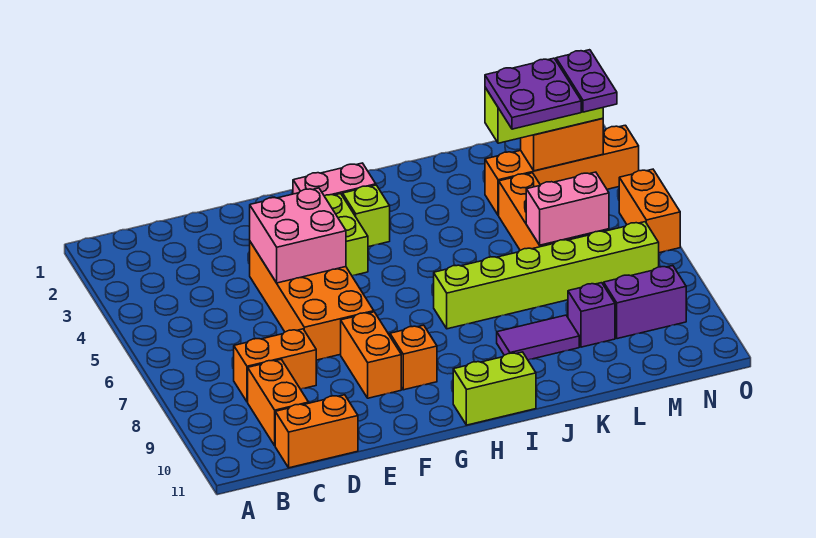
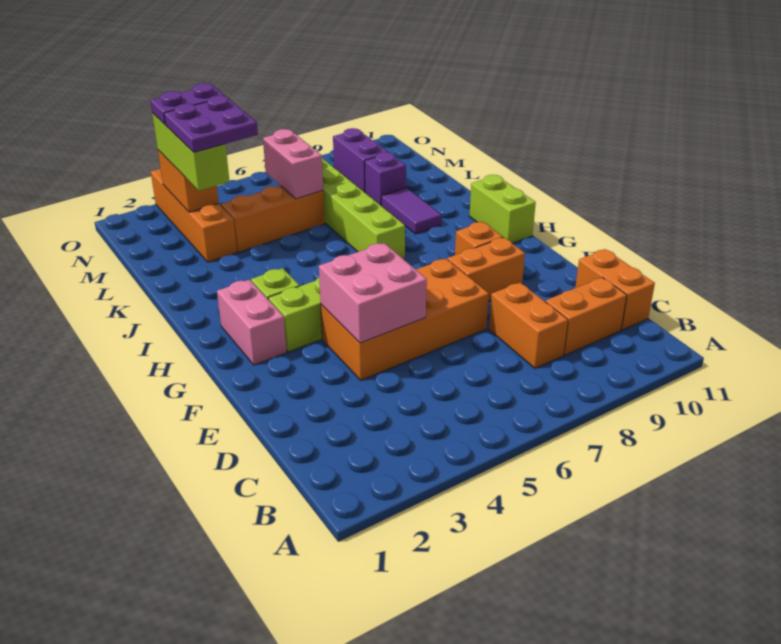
orange brick O5:O6 level 1 -> none

